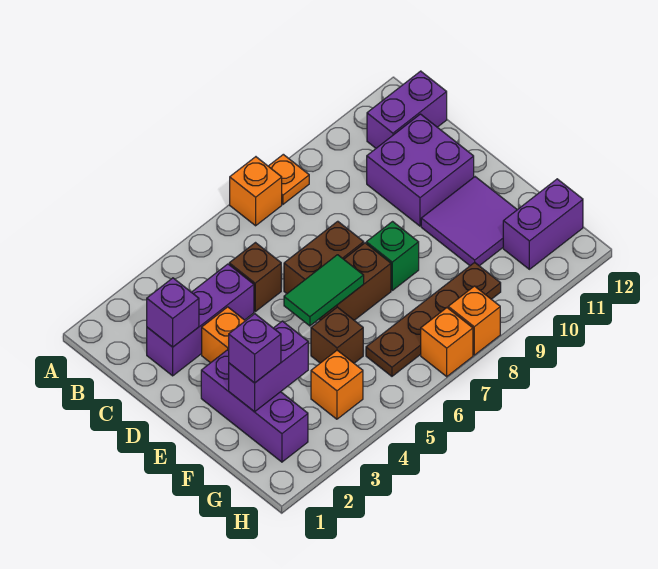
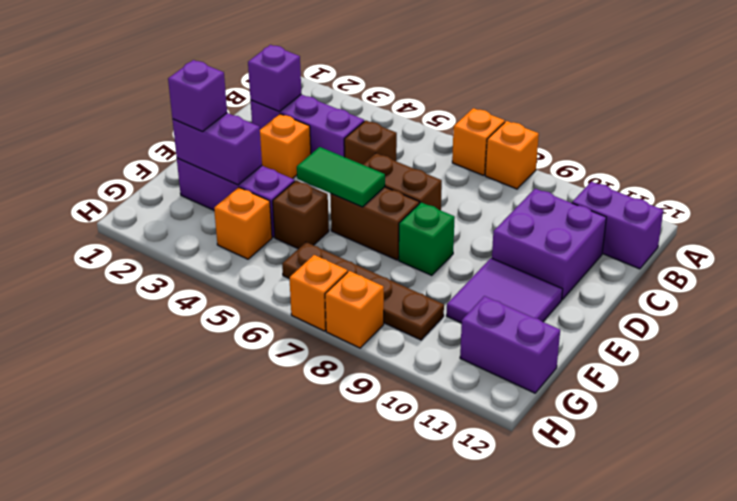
orange plate A8 level 1 -> orange brick A8 level 1
purple brick E2:G2 level 1 -> purple brick F2:F4 level 1

